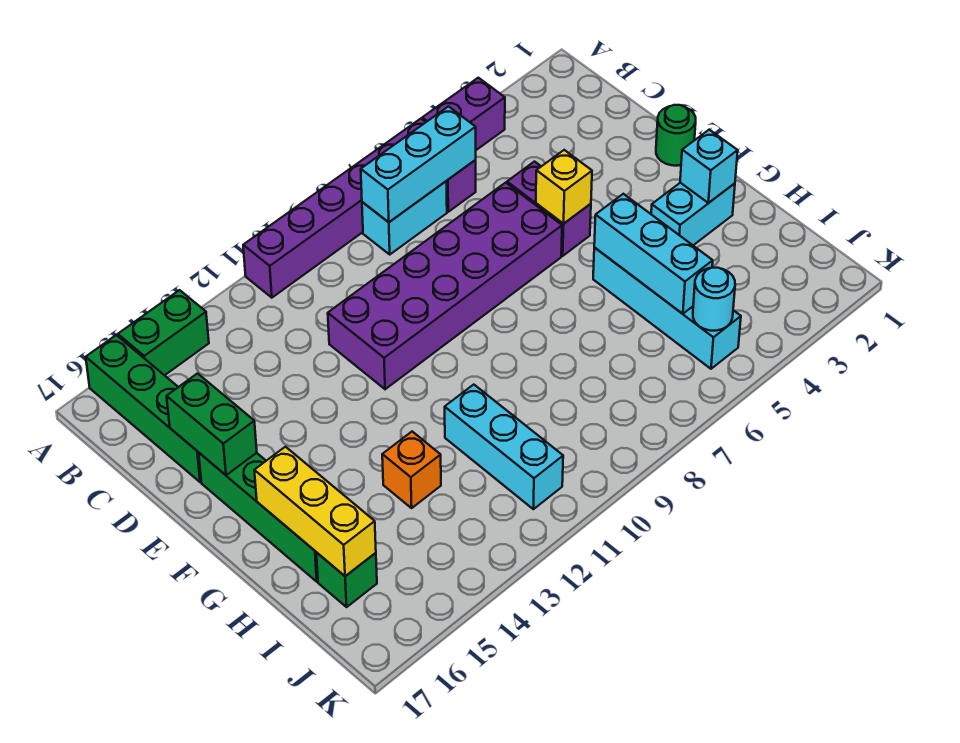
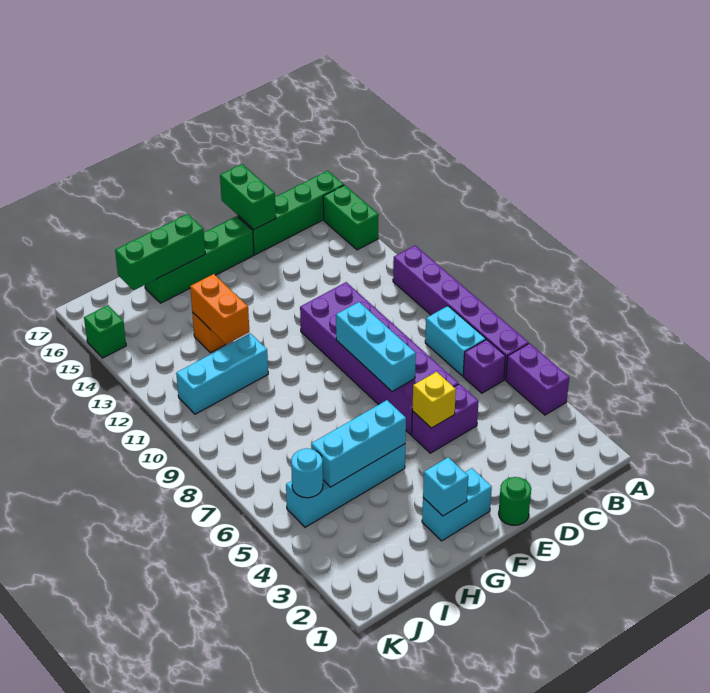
cyan brick B6:B8 level 2 -> cyan brick E7:E9 level 2
green brick D16:E16 level 2 -> green brick D16:D17 level 2
cyan brick G2:G3 level 1 -> cyan brick F2:G2 level 1
yellow brick G16:I16 level 2 -> green brick G16:I16 level 2
none -> orange brick H12:H13 level 2
green brick I16 level 1 -> green brick K15 level 1

